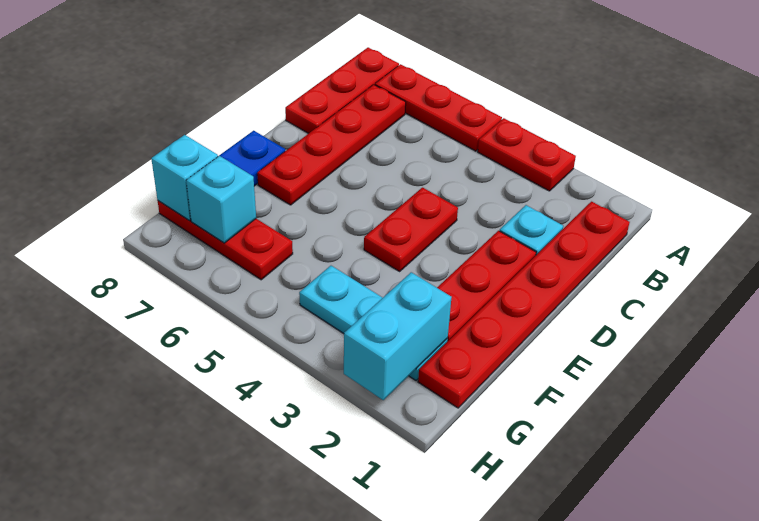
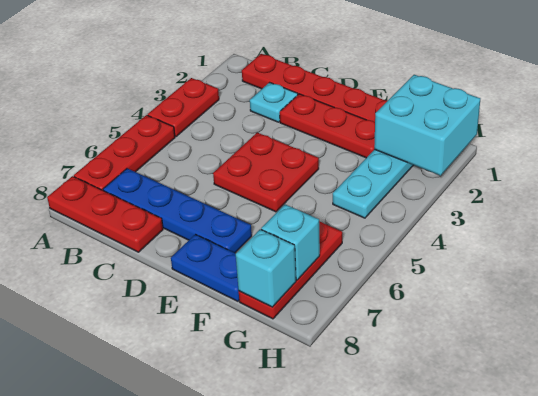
red plate B7:E7 level 1 -> blue plate B7:E7 level 1
red plate D4:E4 level 1 -> red plate D4:E5 level 1
cyan brick G2:H2 level 2 -> cyan brick G1:H2 level 2

